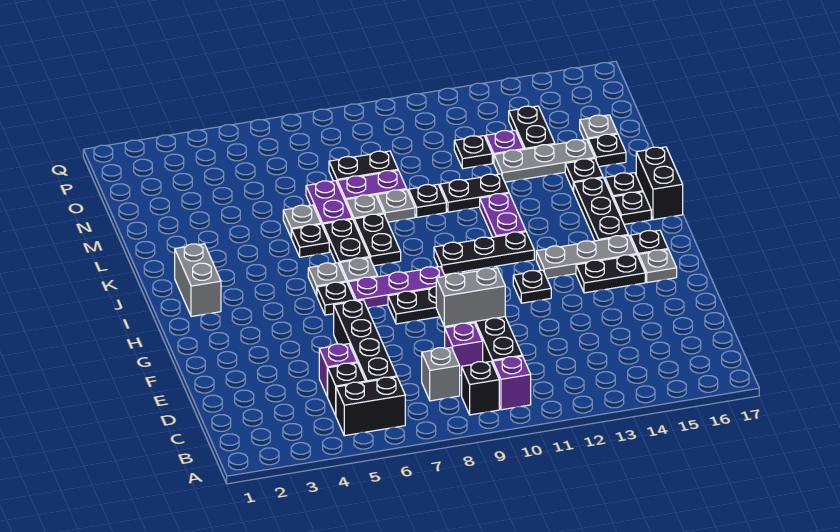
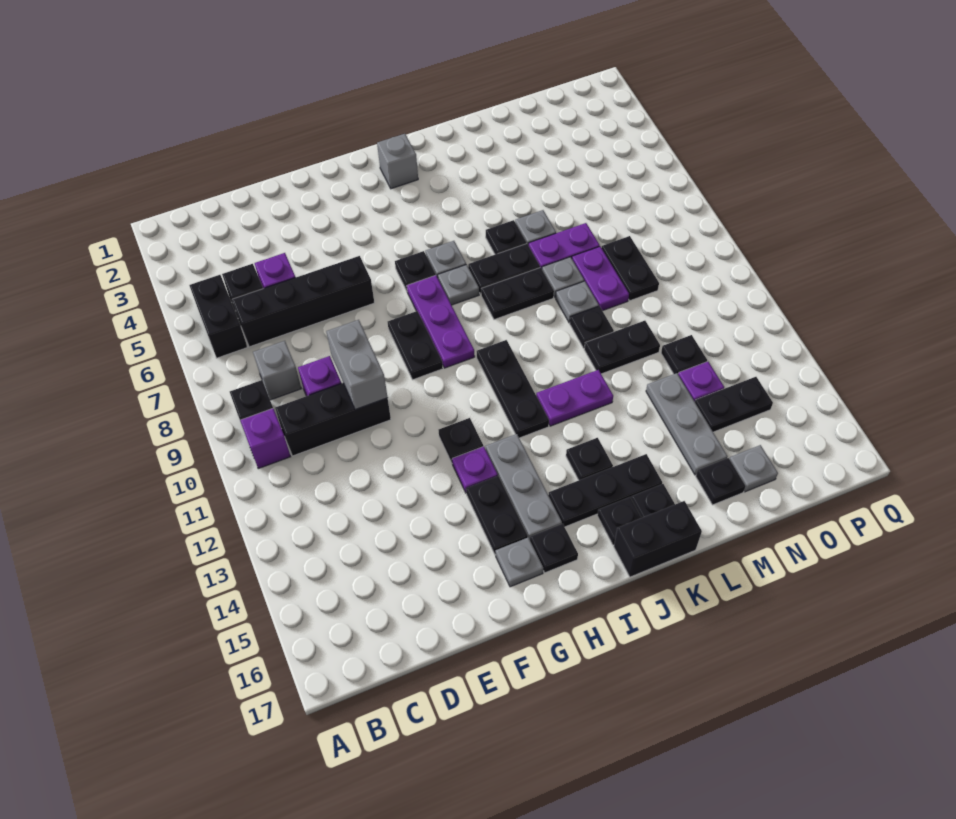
none -> purple plate G13 level 1
grey brick I2:J2 level 1 -> grey brick I2 level 1
black plate L11:L12 level 1 -> black plate L11:M11 level 1
black plate L15 level 1 -> black plate J14 level 1

